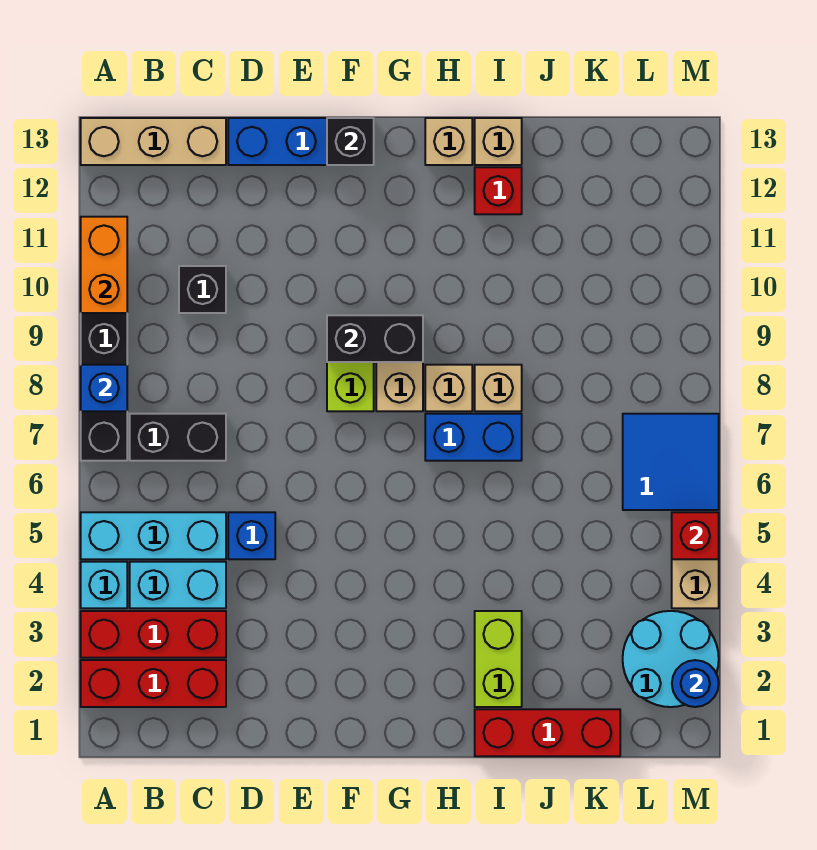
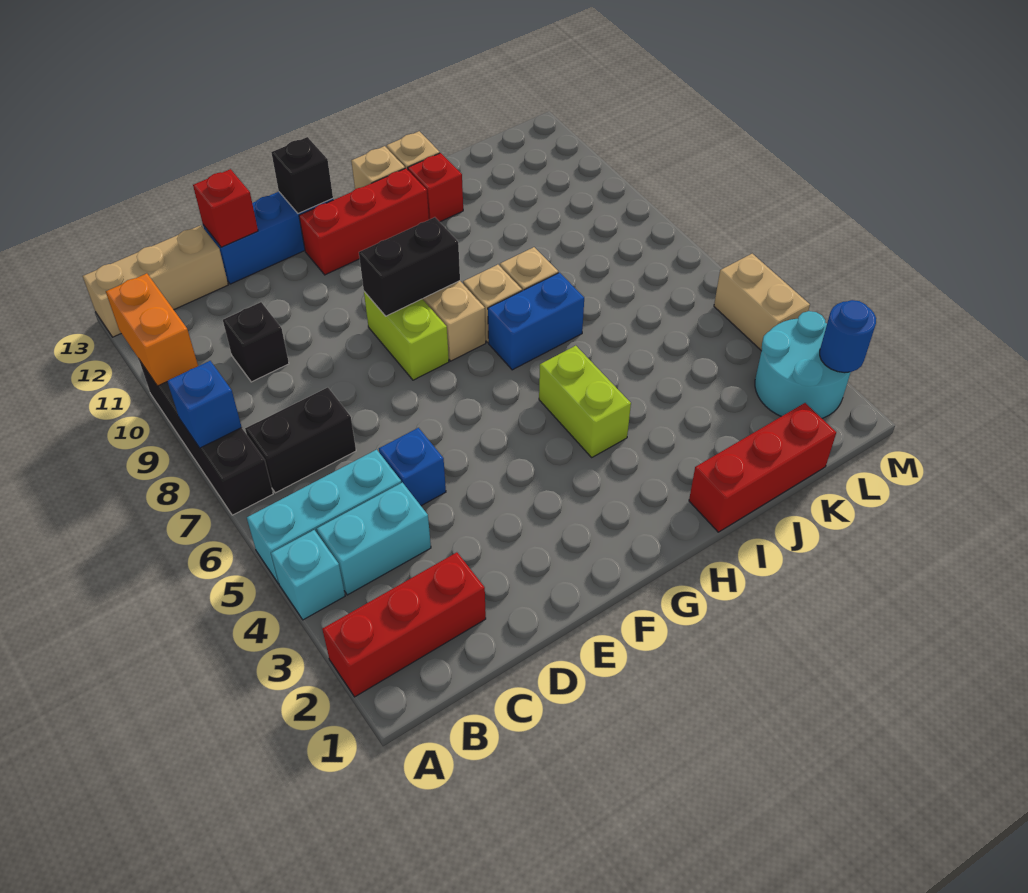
red brick A3:C3 level 1 -> red brick F12:H12 level 1
lime brick I2:I3 level 1 -> lime brick H4:H5 level 1
blue tile L6:M7 level 1 -> none
red brick M5 level 2 -> red brick D13 level 2

